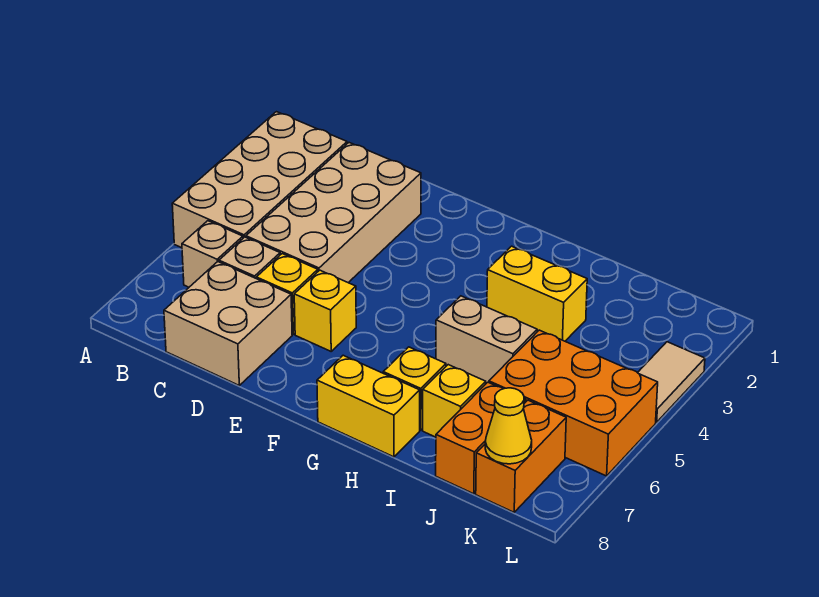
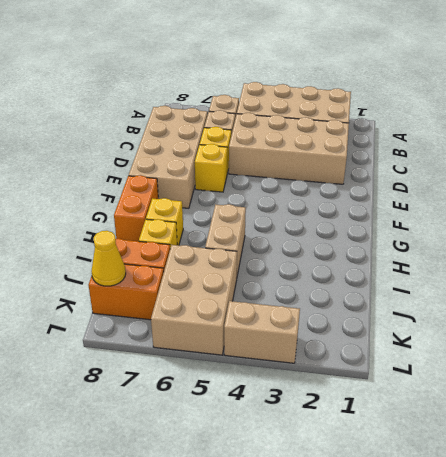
tan brick C7:D8 level 1 -> tan brick C7:F8 level 1
yellow brick G8:H8 level 1 -> orange brick G8:H8 level 1
yellow brick H3:I3 level 1 -> none
orange brick J5:L6 level 1 -> tan brick J5:L6 level 1
tan tile L3:L4 level 1 -> tan brick L3:L4 level 1

